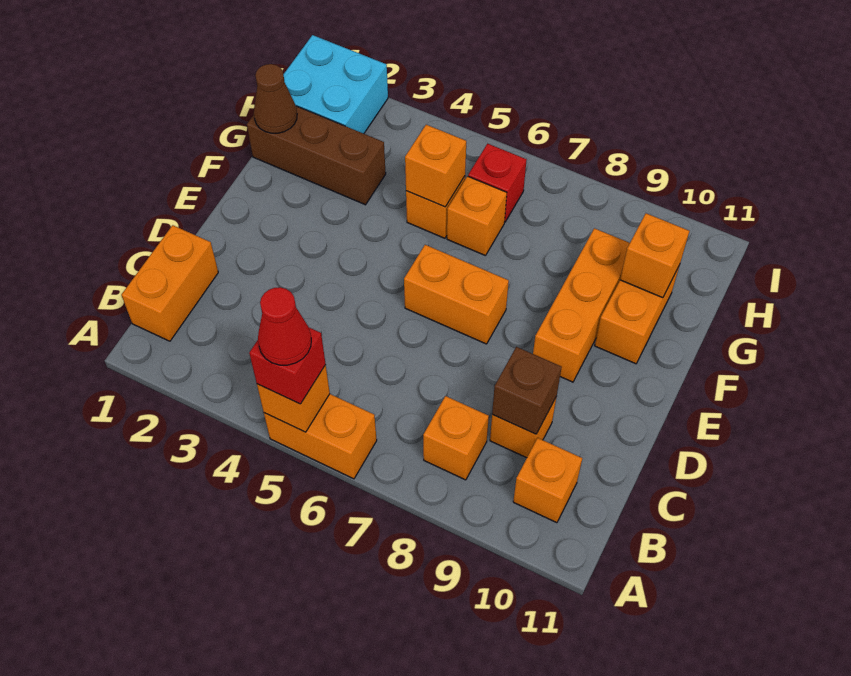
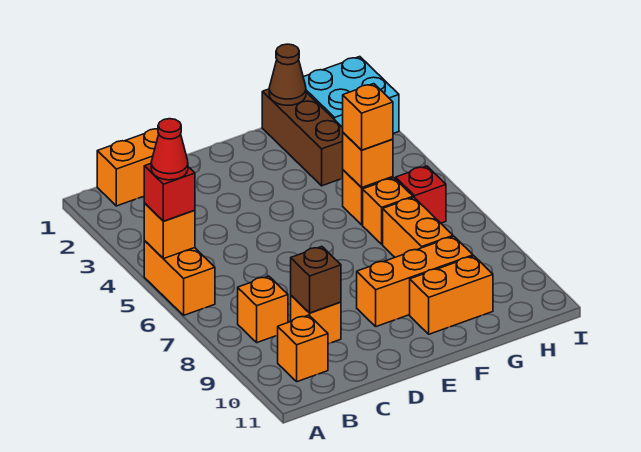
orange brick E6:E7 level 1 -> orange brick G7:G8 level 1
orange brick G10 level 2 -> orange brick G5 level 3

